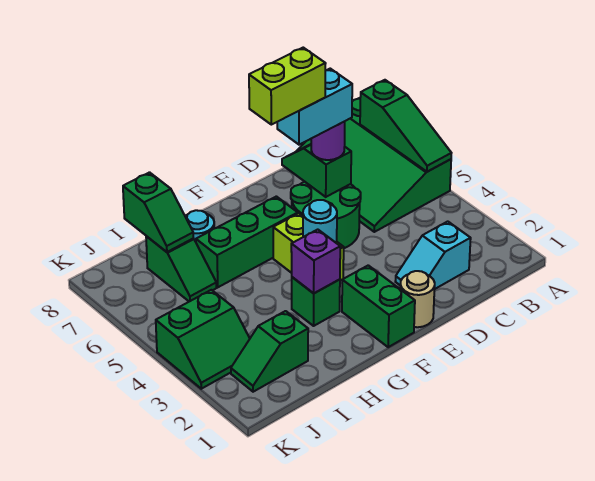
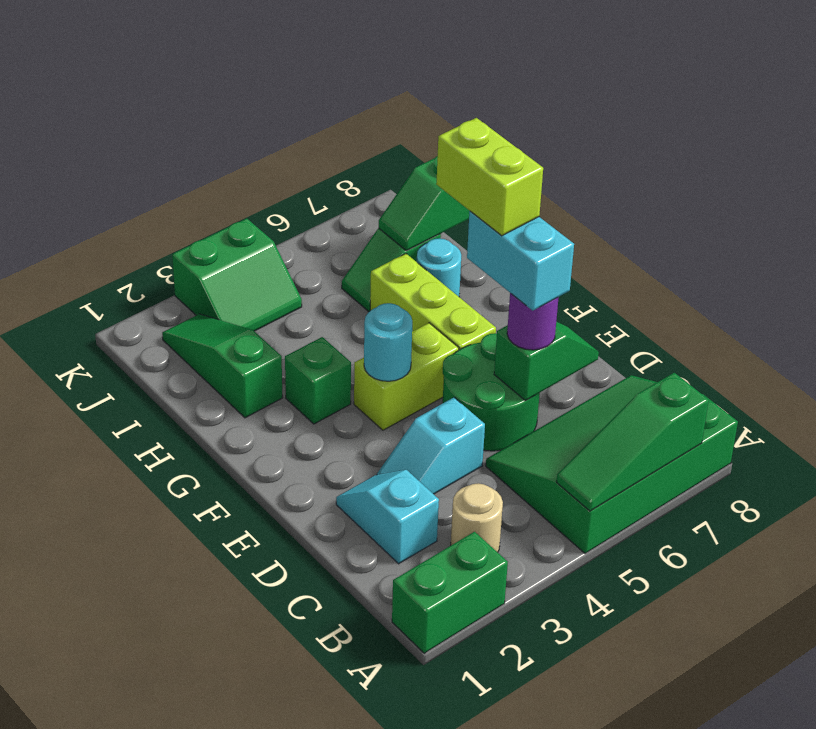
none -> cyan slope D3:D4 level 1 top 4
tan round brick E1 level 1 -> tan round brick B3 level 1
green brick F1:F2 level 1 -> green brick A1:A2 level 1
green brick F6:H6 level 1 -> lime brick F6:H6 level 1
purple brick G3 level 2 -> none
green slope I2:J2 level 1 top I -> green slope H2:J2 level 1 top H
green slope J3:K4 level 1 top 4 -> green slope J3:K4 level 1 top K

